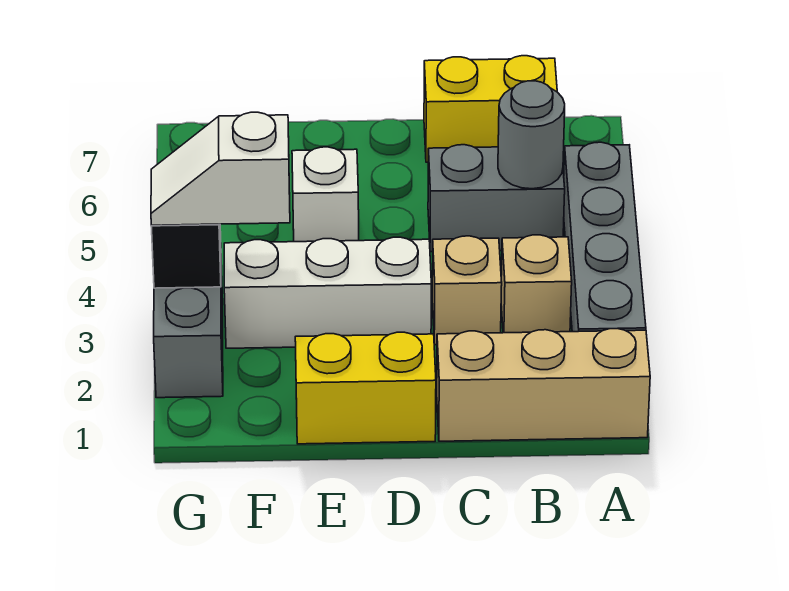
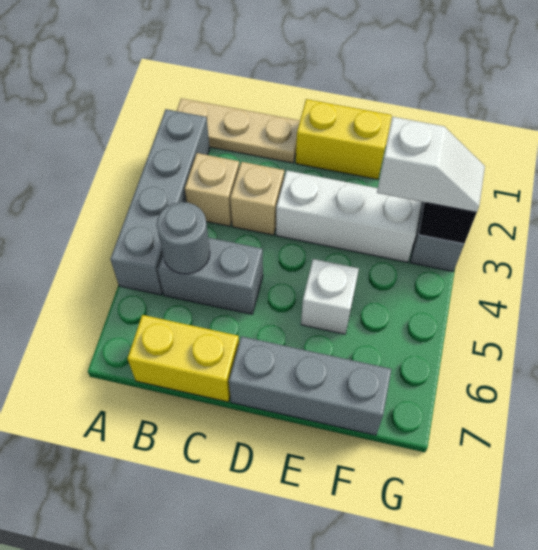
tan brick A1:C1 level 1 -> tan plate A1:C1 level 1
none -> grey brick D7:F7 level 1

